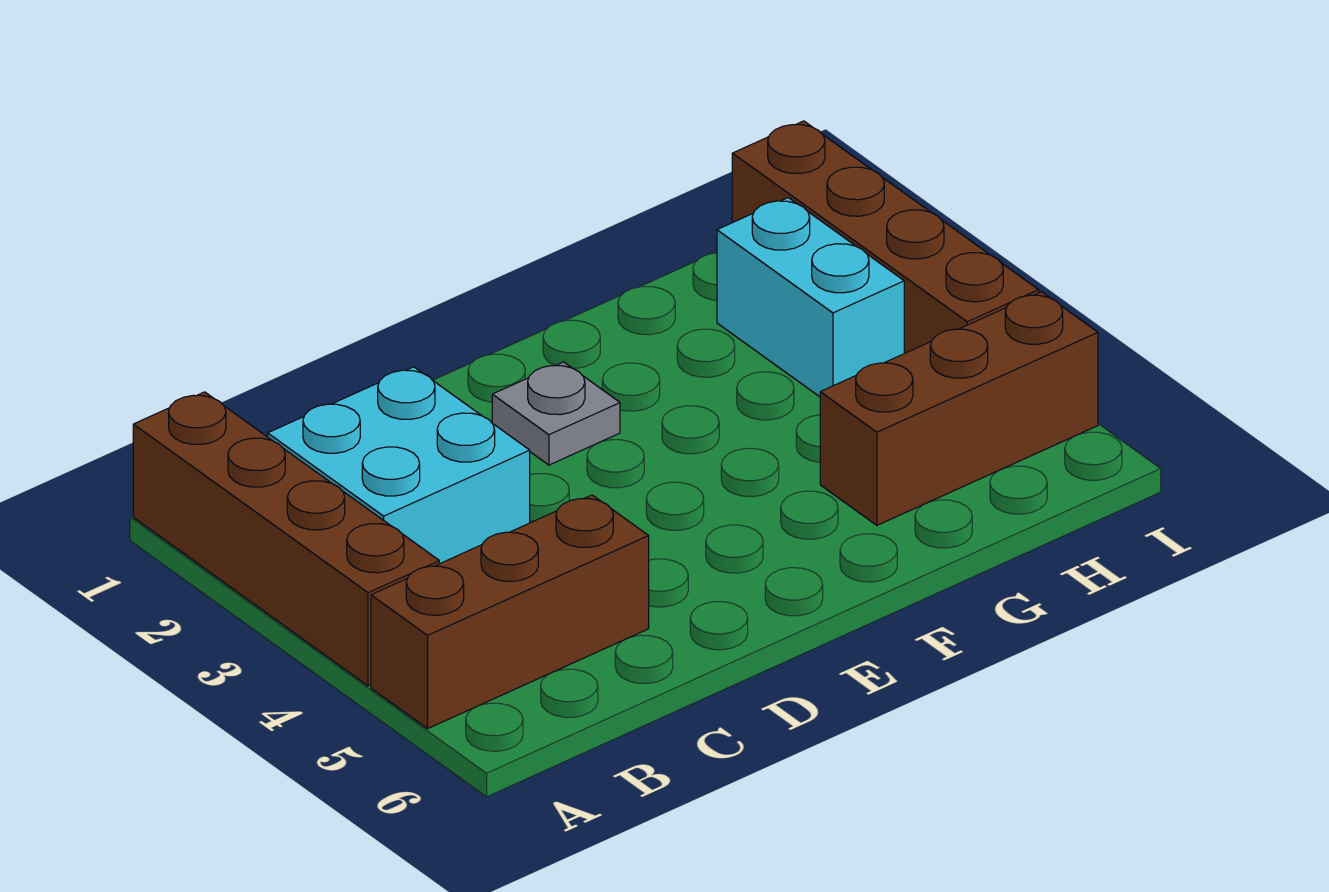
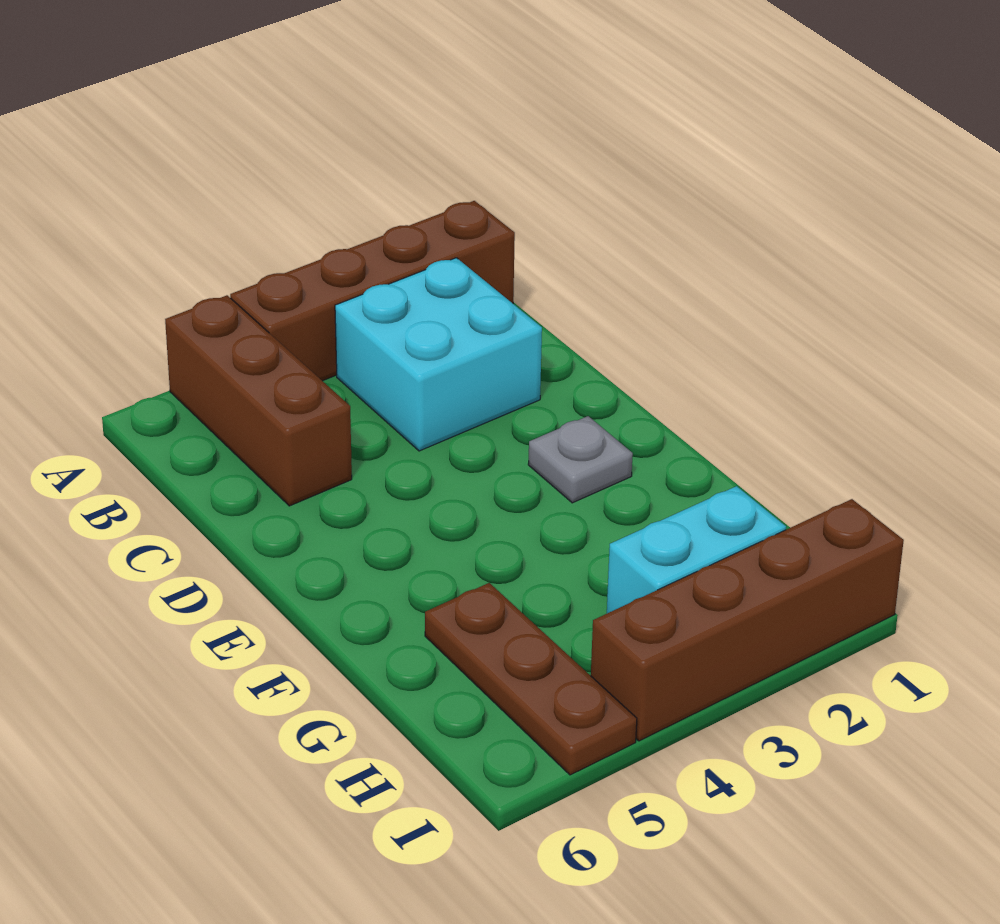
brown brick G5:I5 level 1 -> brown plate G5:I5 level 1

